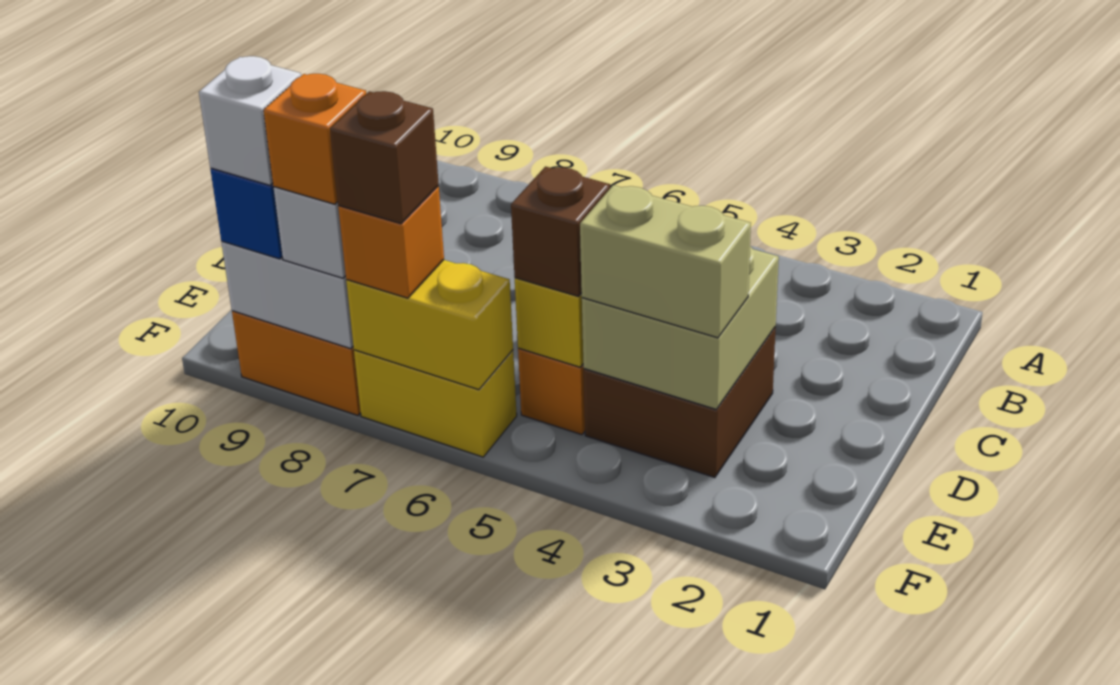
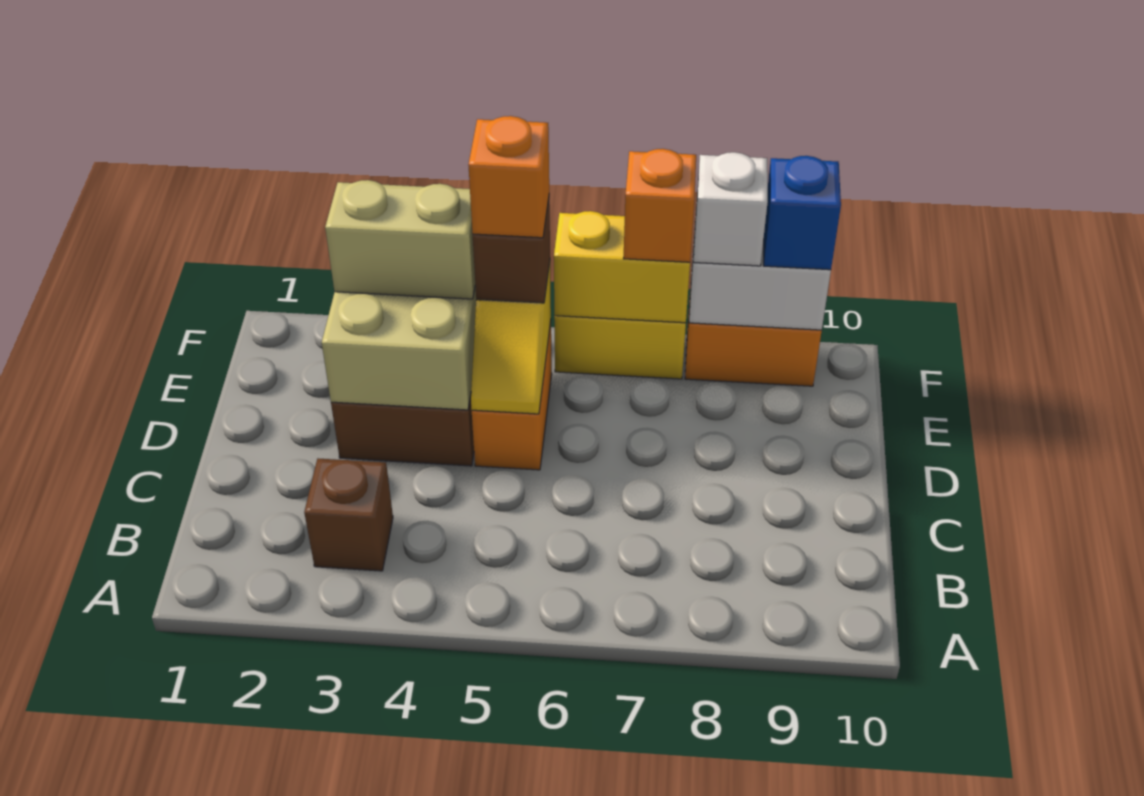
brown brick F7 level 4 -> brown brick B3 level 1
orange brick F8 level 4 -> orange brick E5 level 4
white brick F9 level 4 -> none

